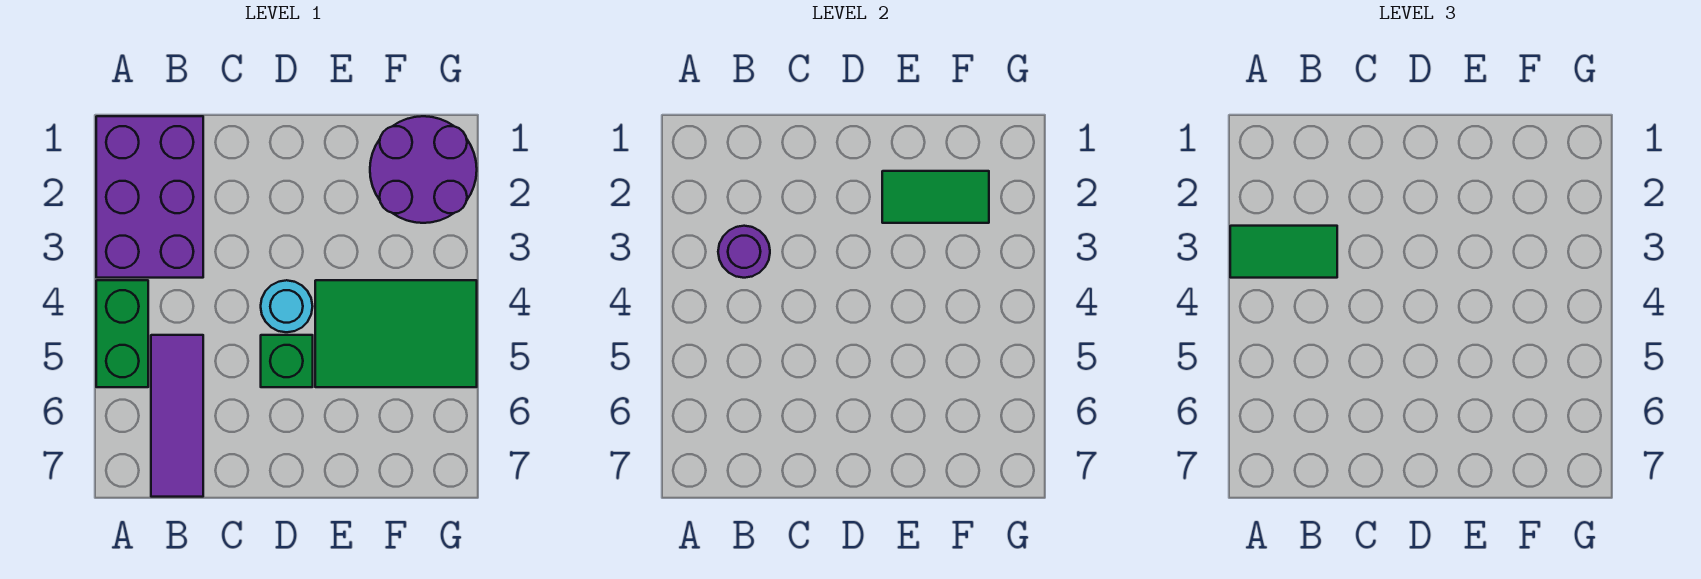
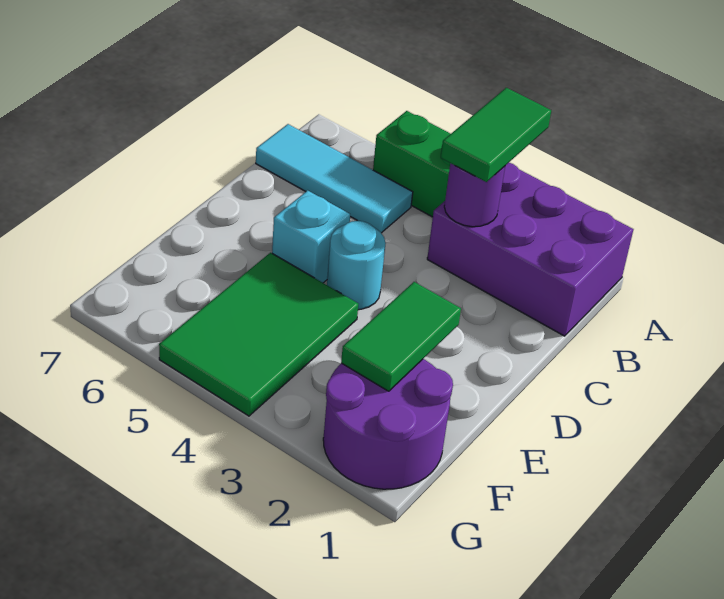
purple tile B5:B7 level 1 -> cyan tile B5:B7 level 1
green brick D5 level 1 -> cyan brick D5 level 1

